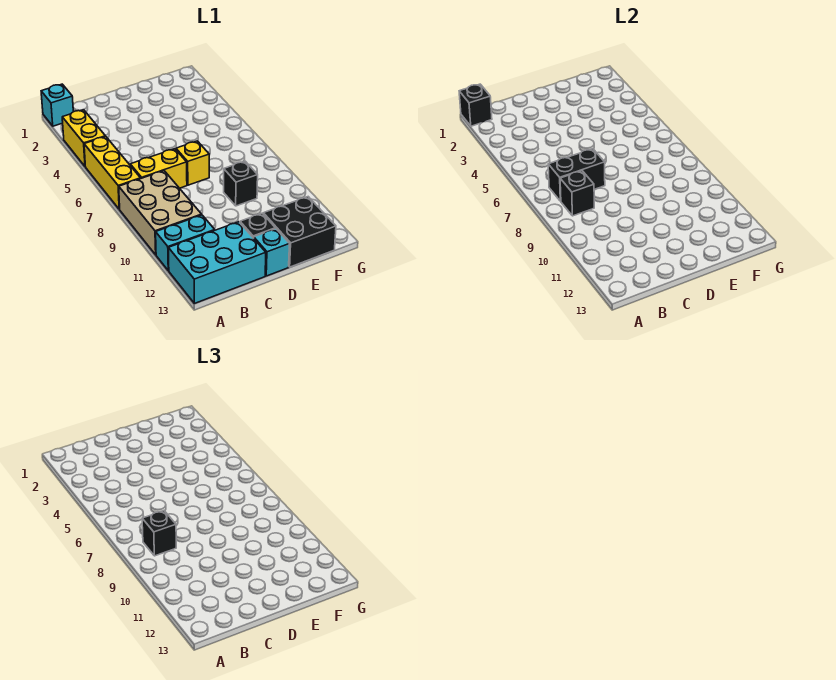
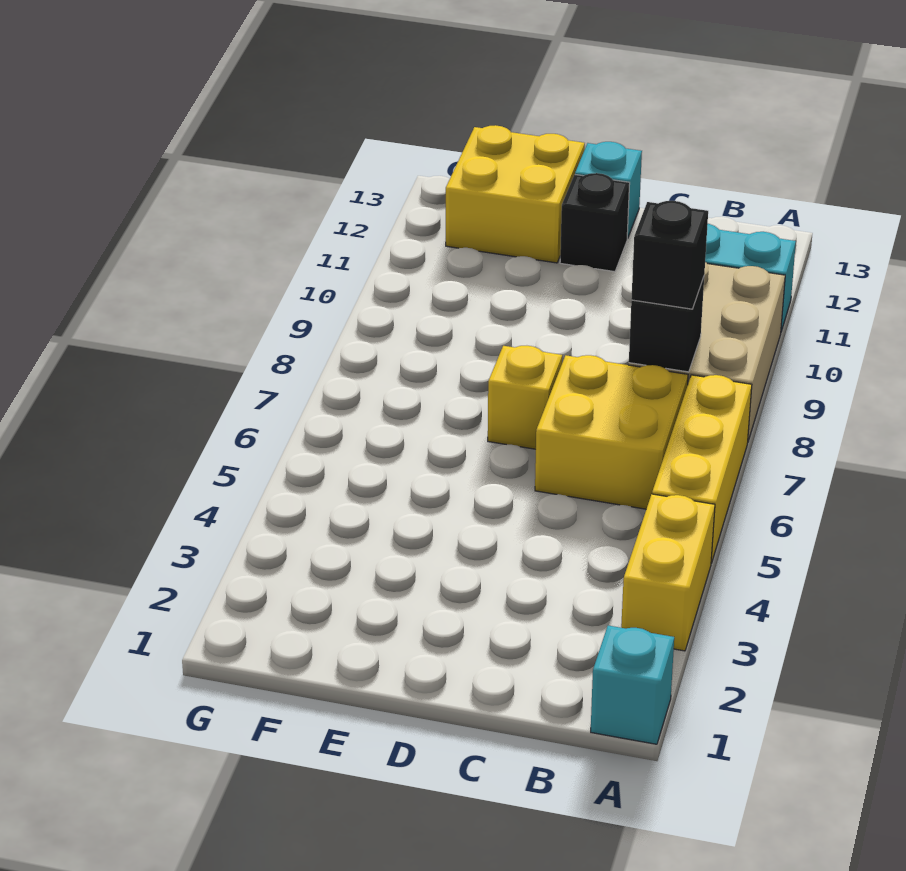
black brick A1 level 2 -> none
cyan brick A12:C13 level 1 -> none
yellow brick B7:C7 level 1 -> yellow brick B6:C7 level 1
black brick B7:C7 level 2 -> none
black brick E9 level 1 -> none
black brick E12:F13 level 1 -> yellow brick E12:F13 level 1

